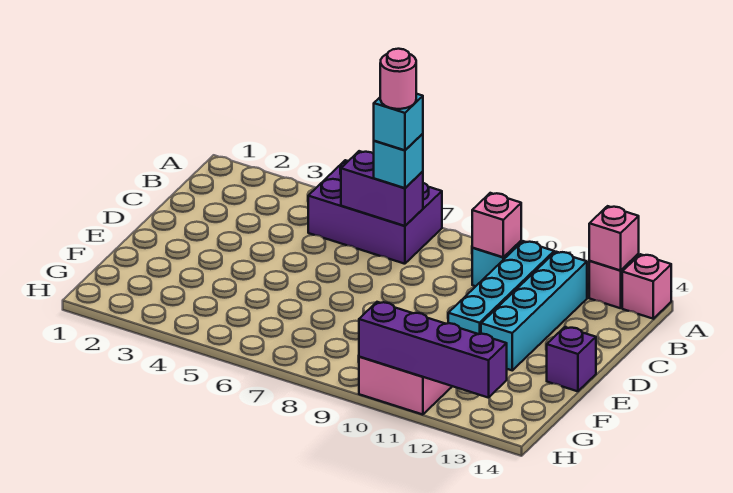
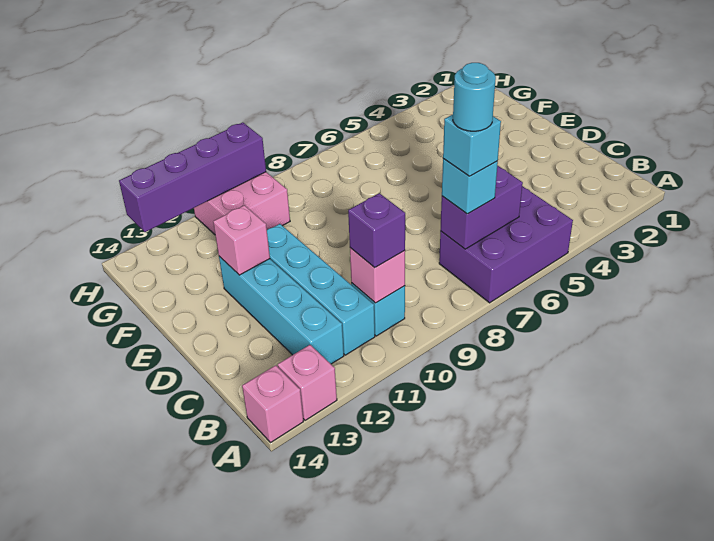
pink brick A13 level 2 -> pink brick E12 level 2
pink round brick B7 level 5 -> cyan round brick B7 level 5
purple brick E14 level 1 -> purple brick B10 level 3

